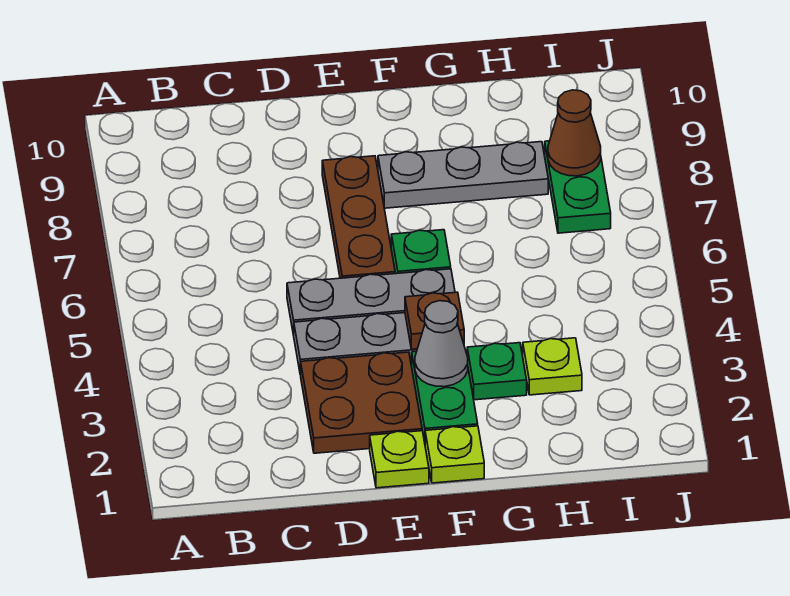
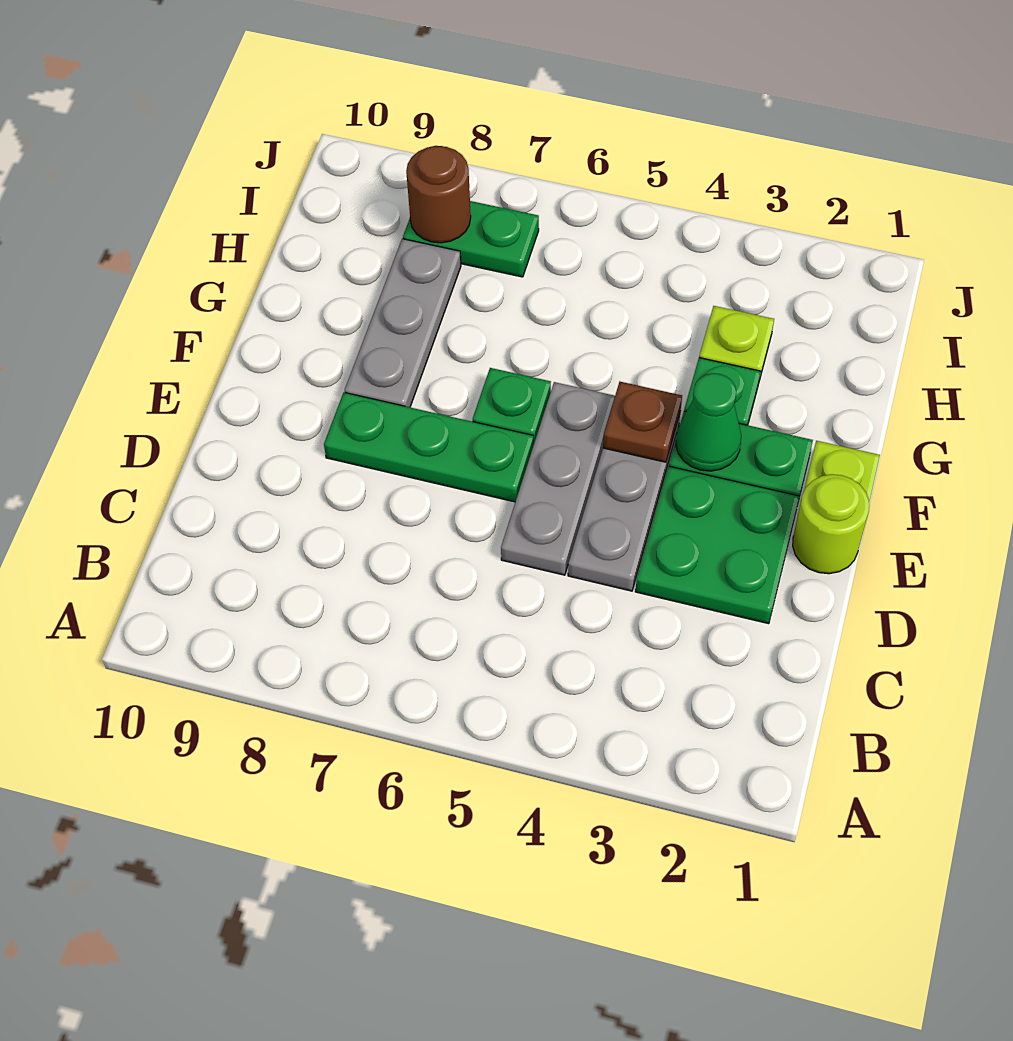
brown plate D2:E3 level 1 -> green plate D2:E3 level 1
lime plate E1 level 1 -> lime round brick E1 level 1
brown plate E6:E8 level 1 -> green plate E6:E8 level 1
grey cone F3 level 2 -> green cone F3 level 2
brown cone I8 level 2 -> brown round brick I8 level 2

